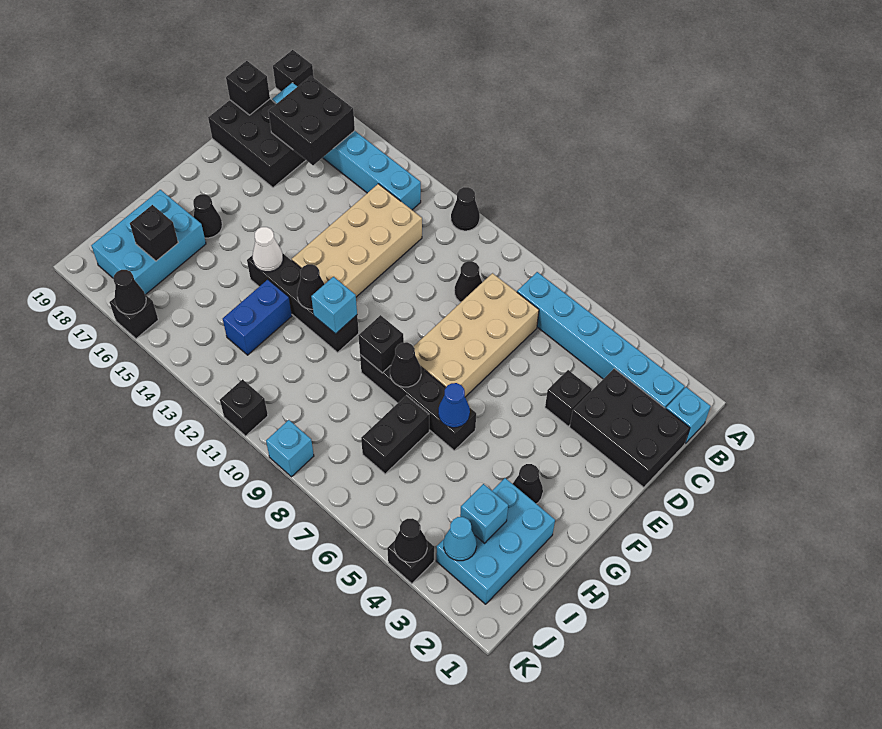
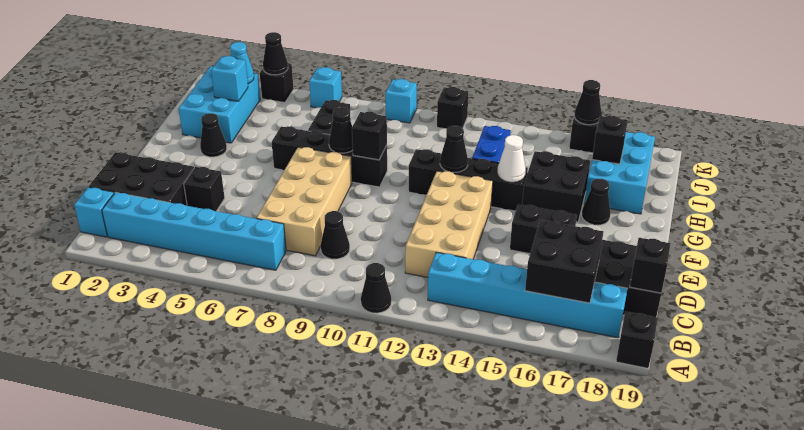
none -> black brick E15:E16 level 1
blue cone G6 level 2 -> none
cyan brick G11 level 2 -> cyan brick K6 level 1
none -> black brick G15:H16 level 1

